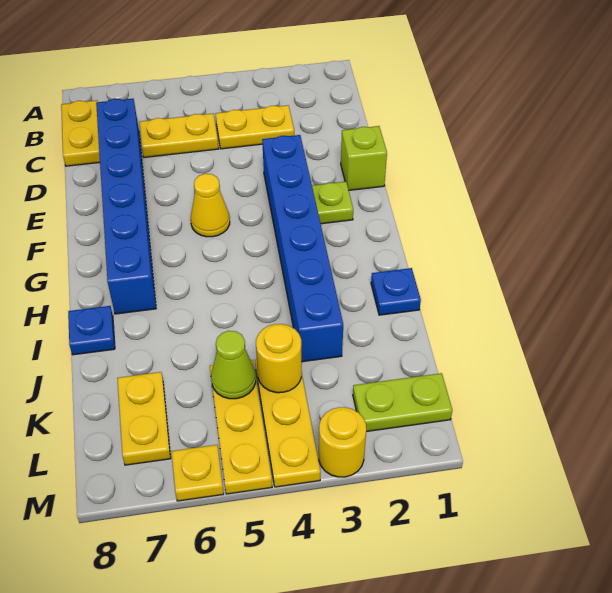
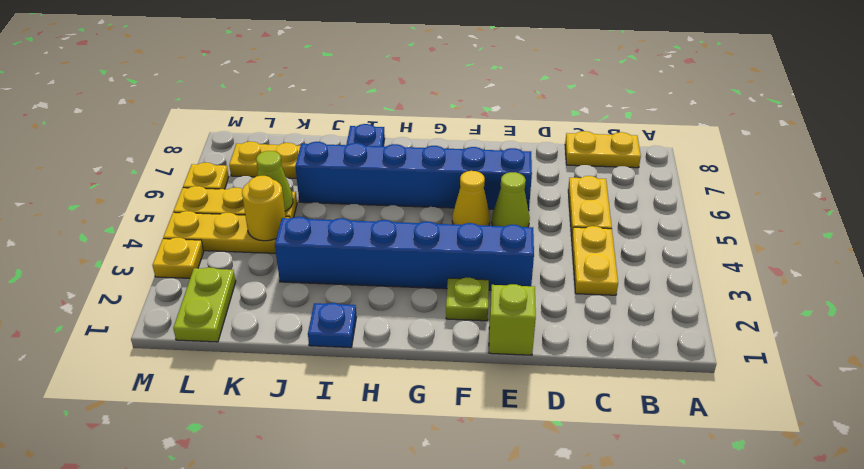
blue brick C7:H7 level 1 -> blue brick E6:J6 level 1
none -> lime cone E5 level 1
yellow round brick M3 level 1 -> yellow plate M3 level 1

